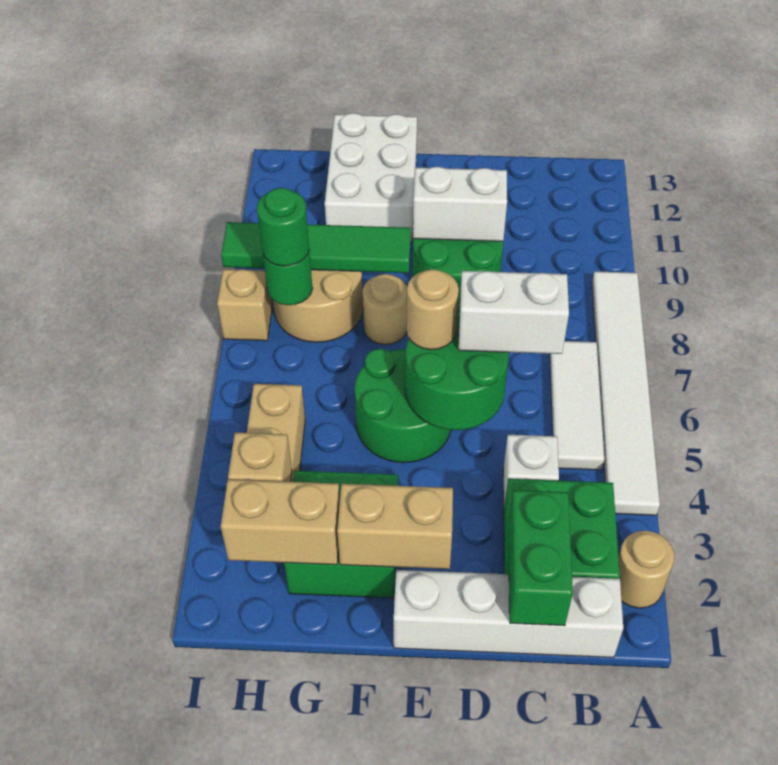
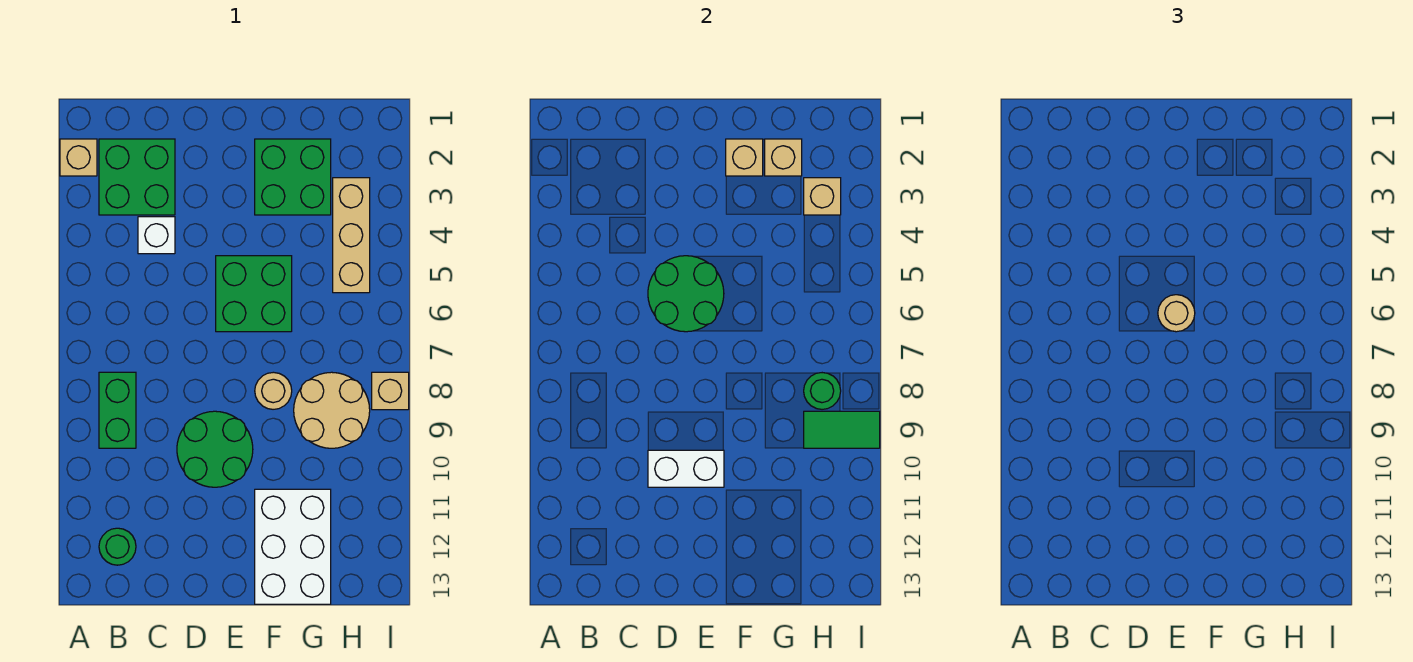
tan round brick A2 level 1 -> tan brick A2 level 1
white tile A4:A9 level 1 -> none
white brick B1:E1 level 1 -> none
white tile B5:B7 level 1 -> none
green brick C1:C2 level 2 -> green brick B8:B9 level 1
white brick C6:D6 level 3 -> none
tan brick E2:F2 level 2 -> tan brick F2 level 2
green round brick E5:F6 level 1 -> green brick E5:F6 level 1
green tile F9:I9 level 2 -> green tile H9:I9 level 2
tan brick G2:H2 level 2 -> tan brick G2 level 2
green round brick H8 level 3 -> green round brick B12 level 1

